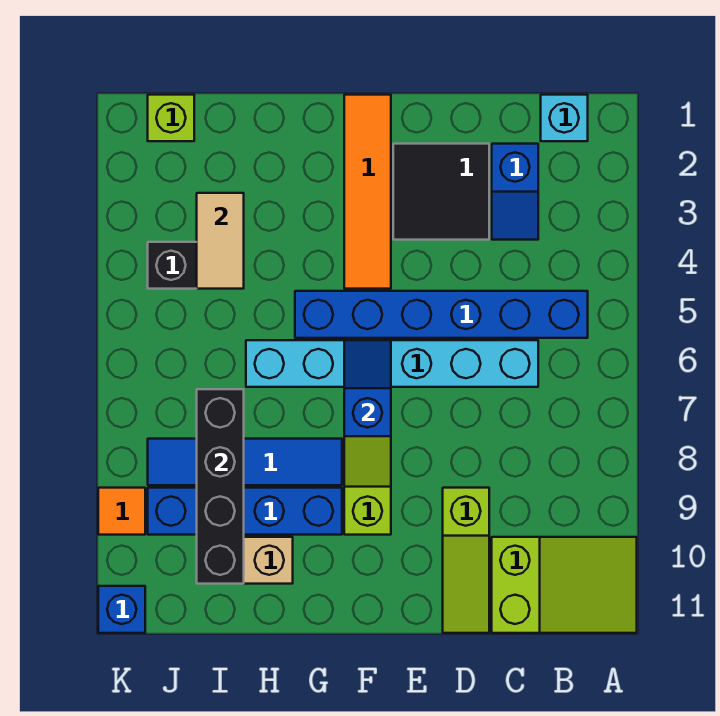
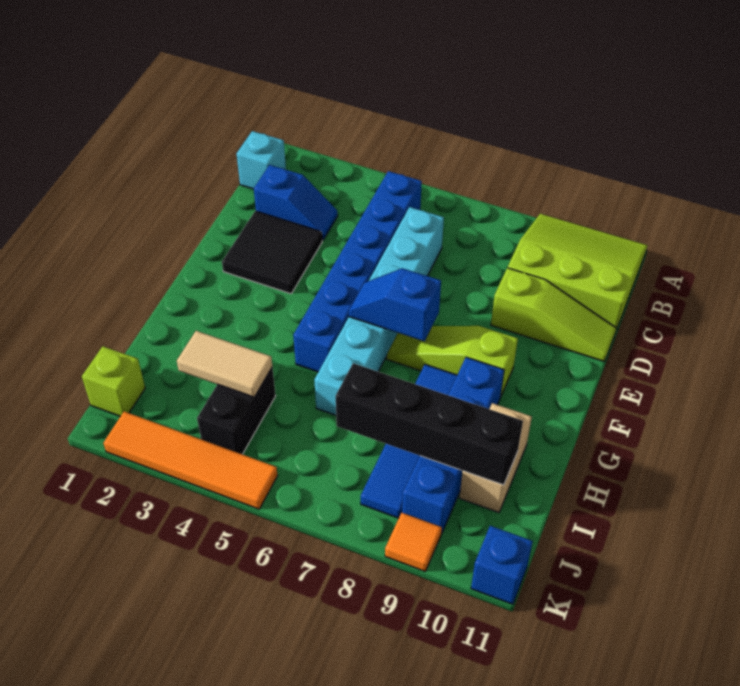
lime slope A10:C11 level 1 top C -> lime slope A9:C11 level 1 top C
orange tile F1:F4 level 1 -> orange tile K2:K5 level 1

